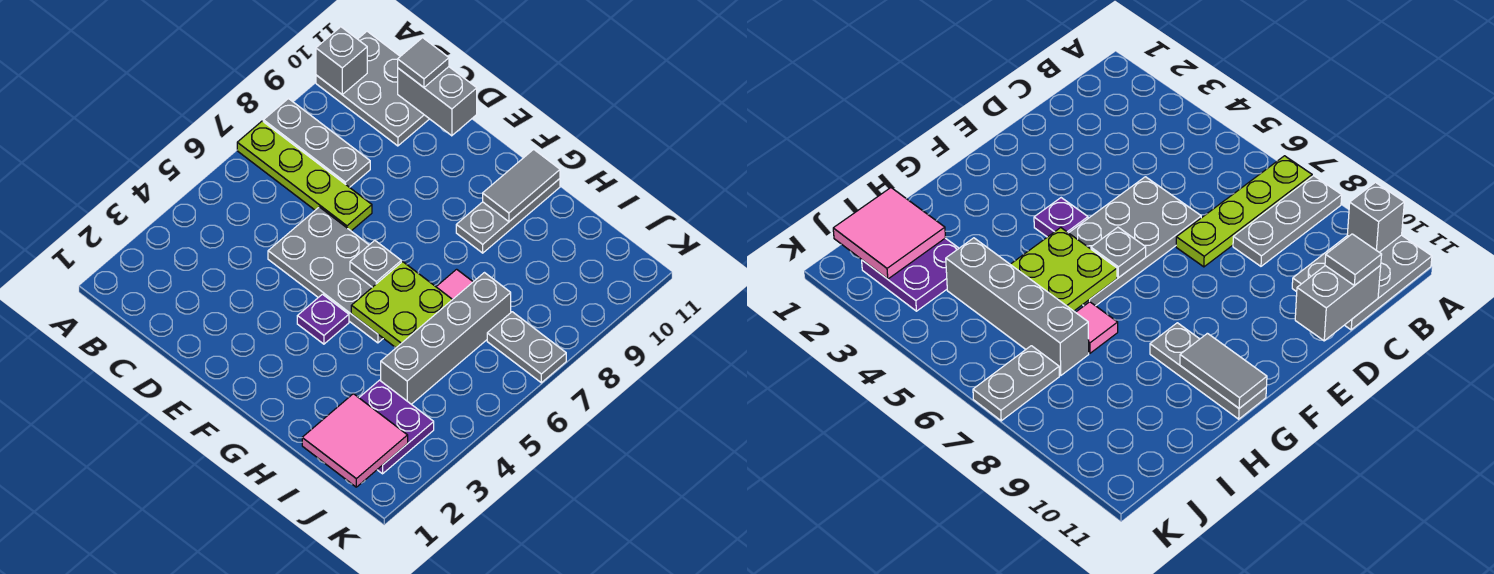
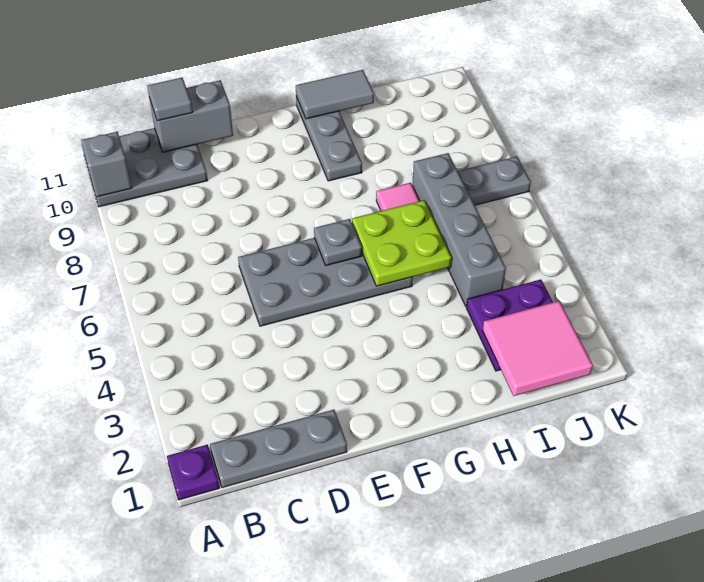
lime plate A7:D7 level 1 -> none
grey plate A8:C8 level 1 -> grey plate B1:D1 level 1
purple plate F4 level 1 -> purple plate A1 level 1
grey tile G10:G11 level 2 -> grey tile G11:H11 level 2

